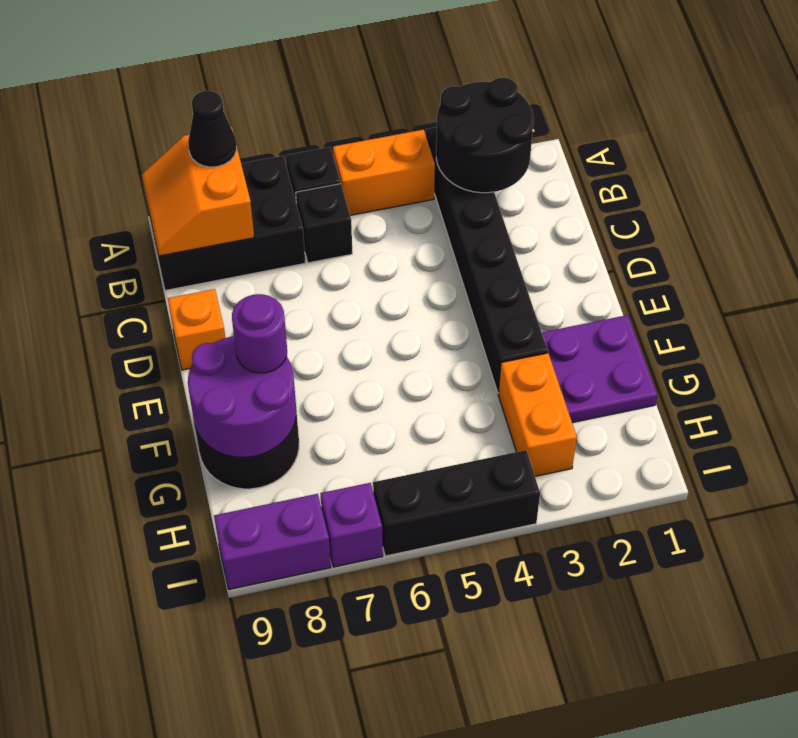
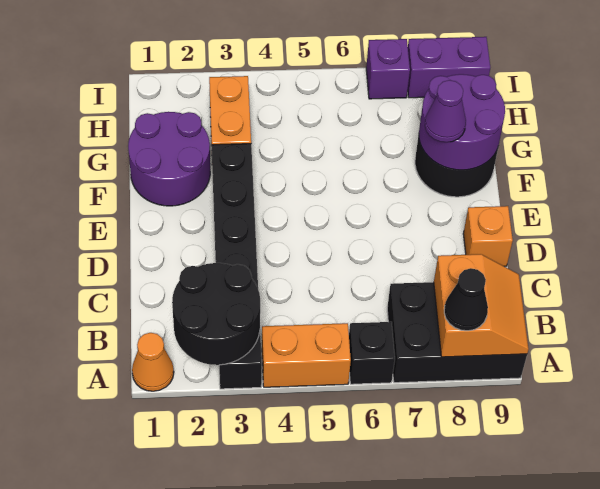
none -> orange cone A1 level 1
black brick B6 level 1 -> none
purple plate F1:G2 level 1 -> purple round brick F1:G2 level 1
purple round brick F8 level 3 -> purple cone F8 level 3
black brick I4:I6 level 1 -> none

